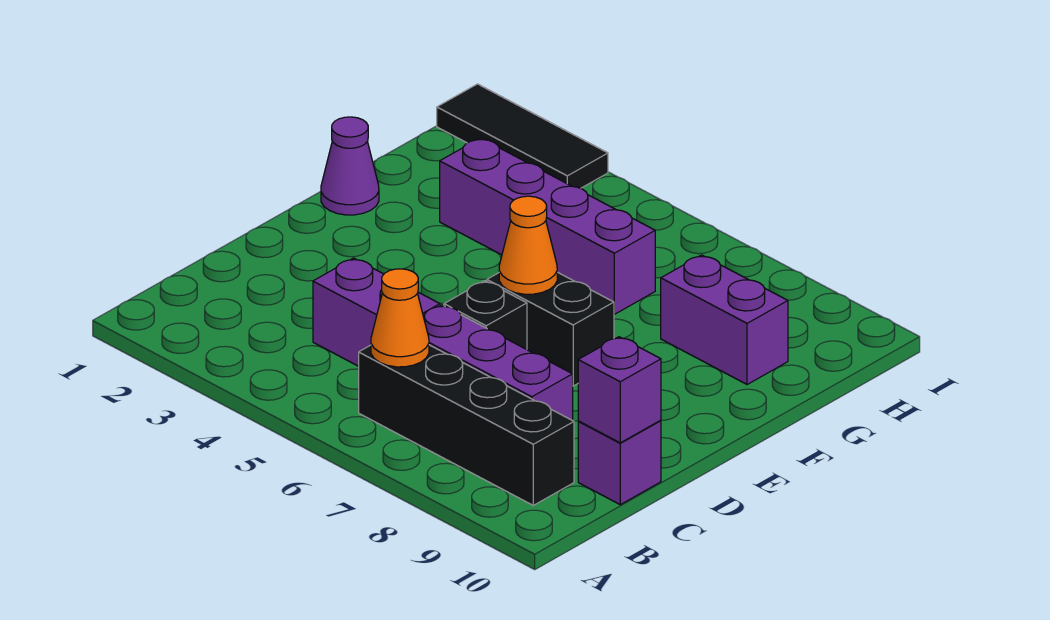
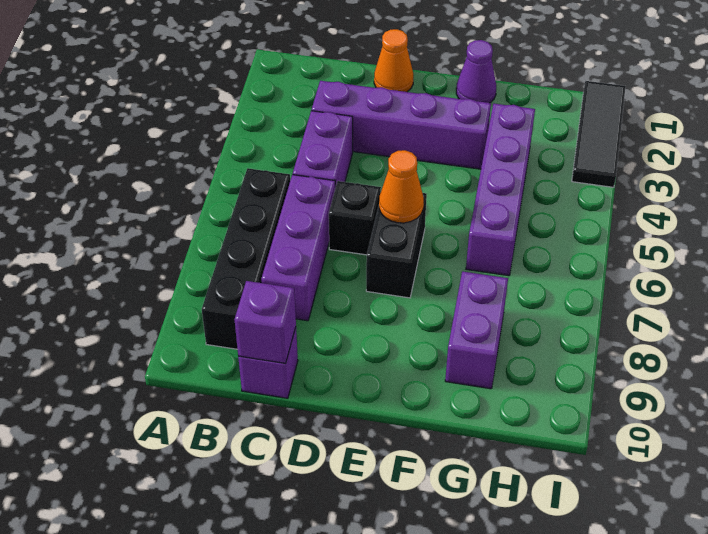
orange cone B6 level 2 -> orange cone D1 level 1
none -> purple brick C3:F3 level 1

